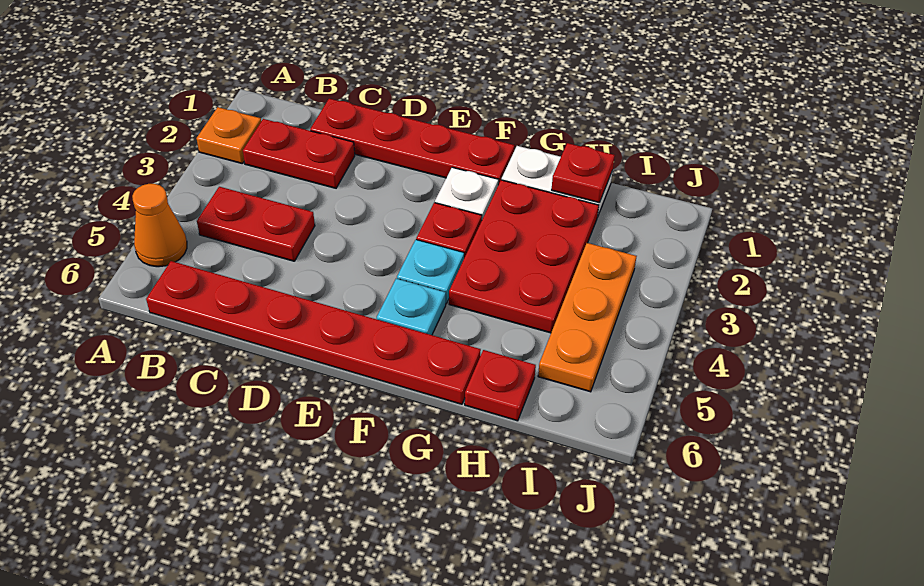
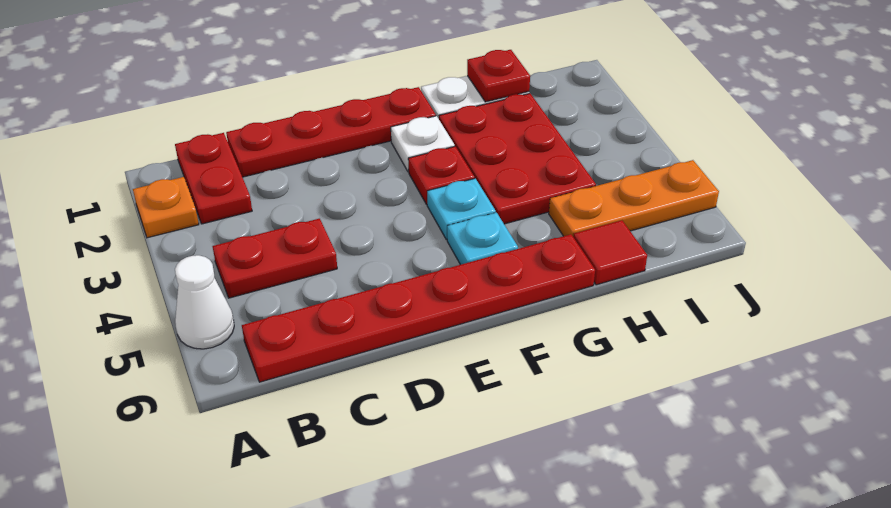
orange cone A5 level 1 -> white cone A5 level 1
red plate B2:C2 level 1 -> red plate B1:B2 level 1
red plate H6 level 1 -> red tile H6 level 1
orange plate I3:I5 level 1 -> orange plate H5:J5 level 1

